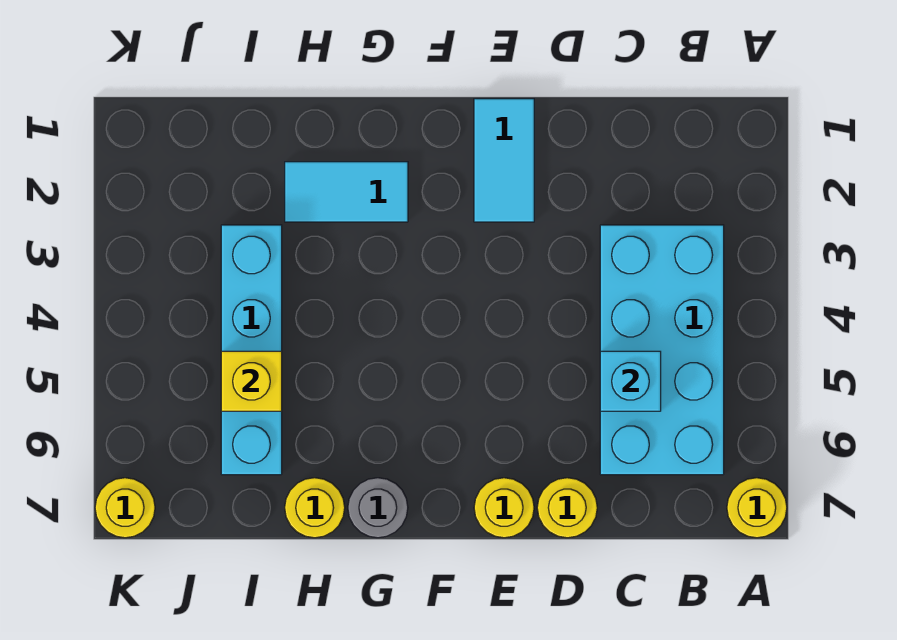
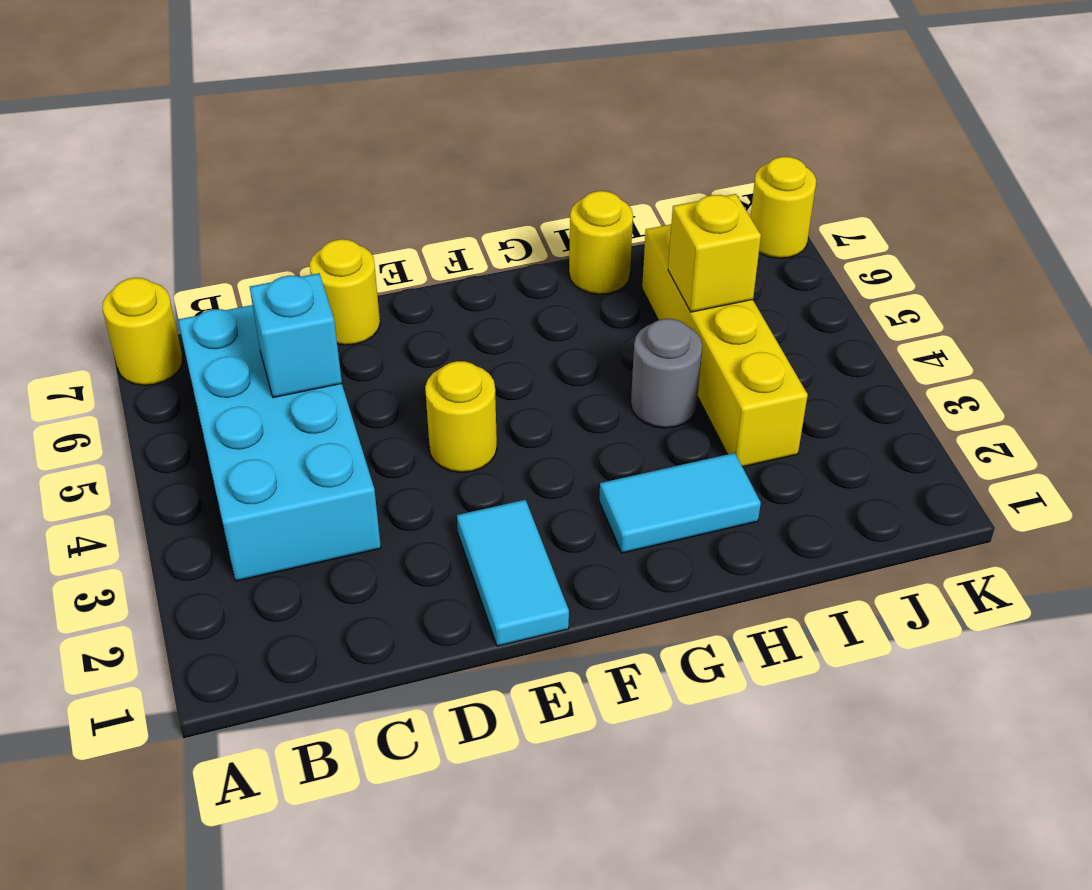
yellow round brick E7 level 1 -> yellow round brick E4 level 1
grey round brick G7 level 1 -> grey round brick H4 level 1
cyan brick I3:I6 level 1 -> yellow brick I3:I6 level 1

